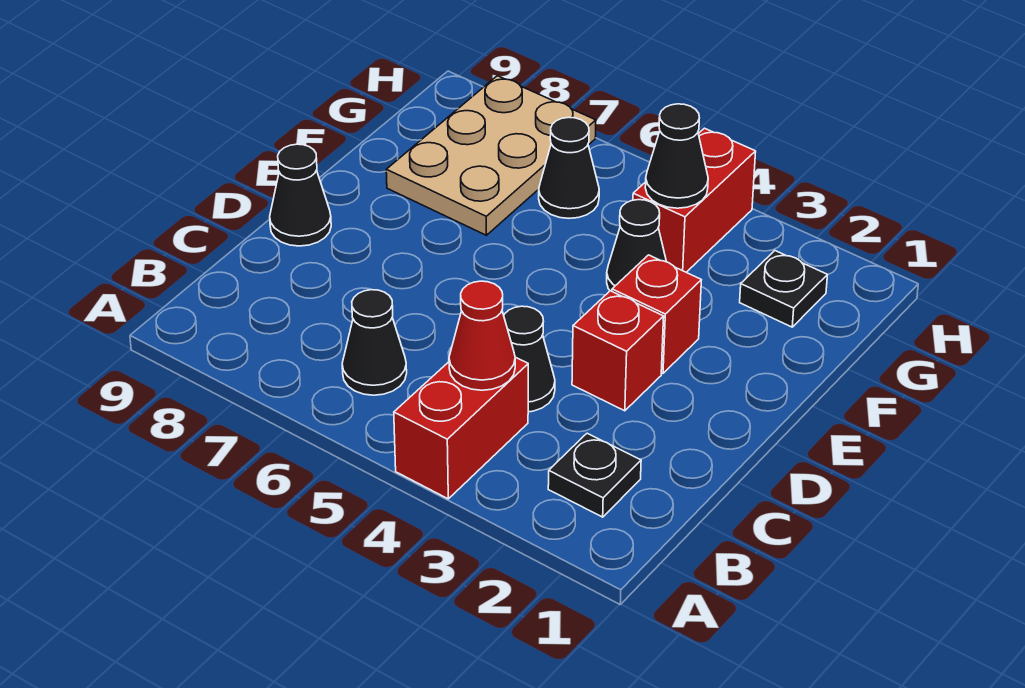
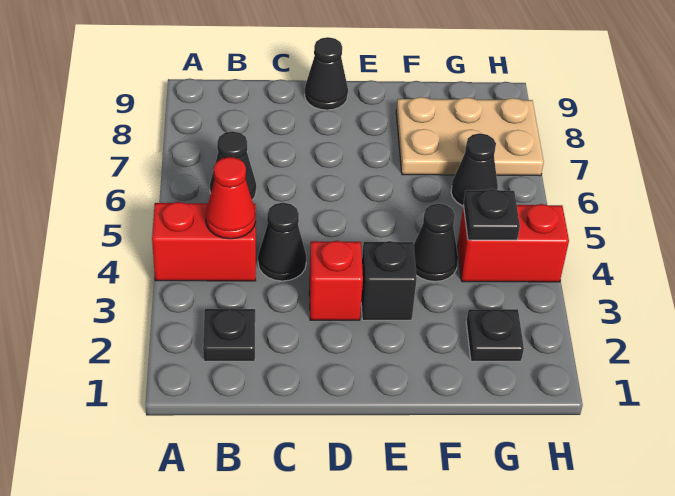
red brick E3 level 1 -> black brick E3 level 1
black cone G4 level 2 -> black plate G4 level 2

